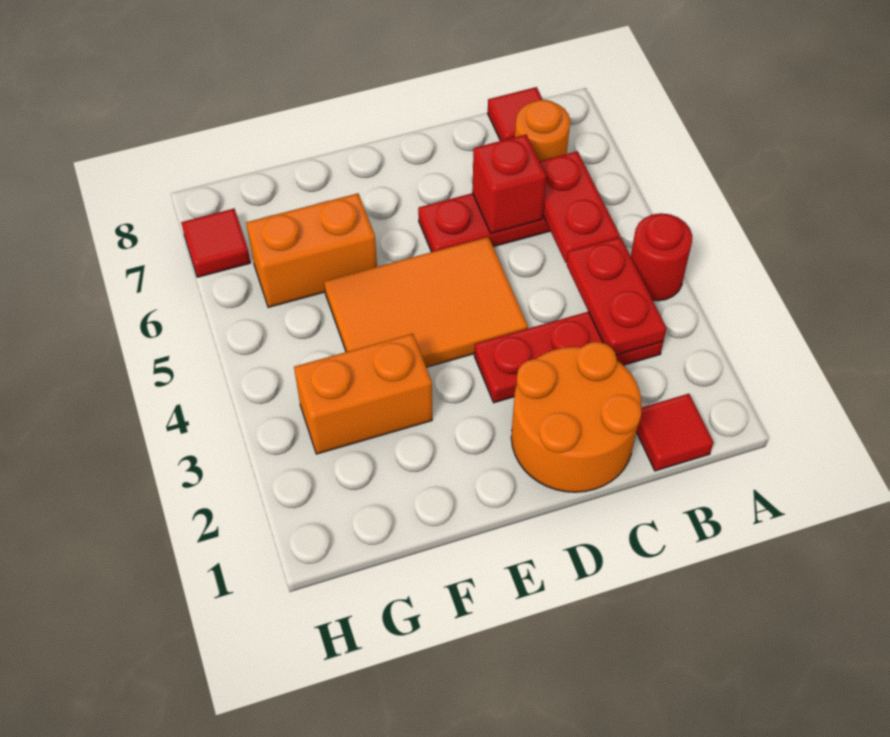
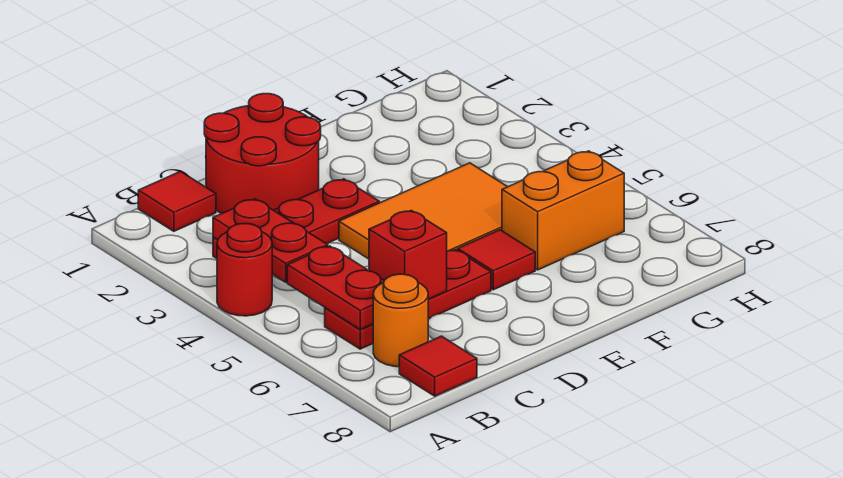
orange round brick C1:D2 level 1 -> red round brick C1:D2 level 1
orange brick F3:G3 level 1 -> none
red tile H7 level 1 -> red tile E6 level 1

